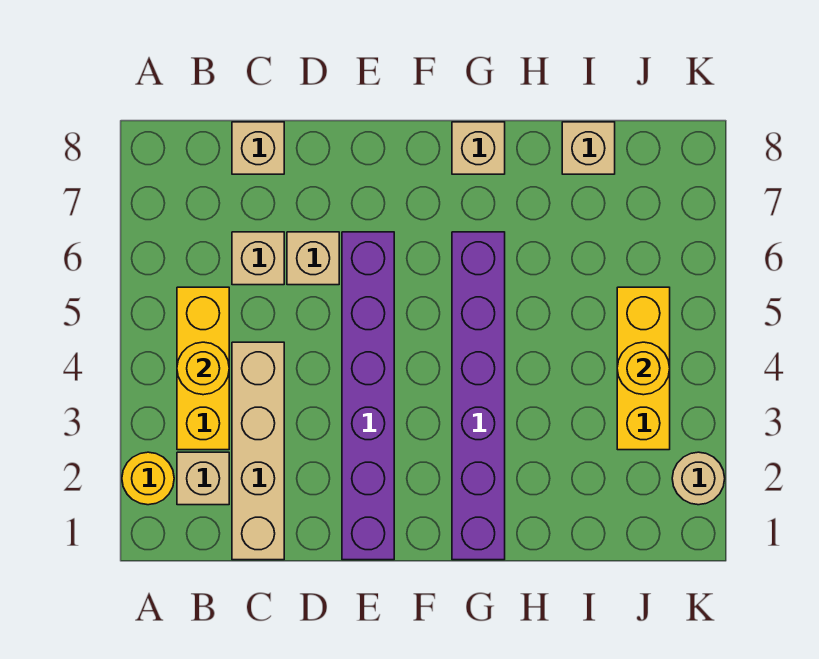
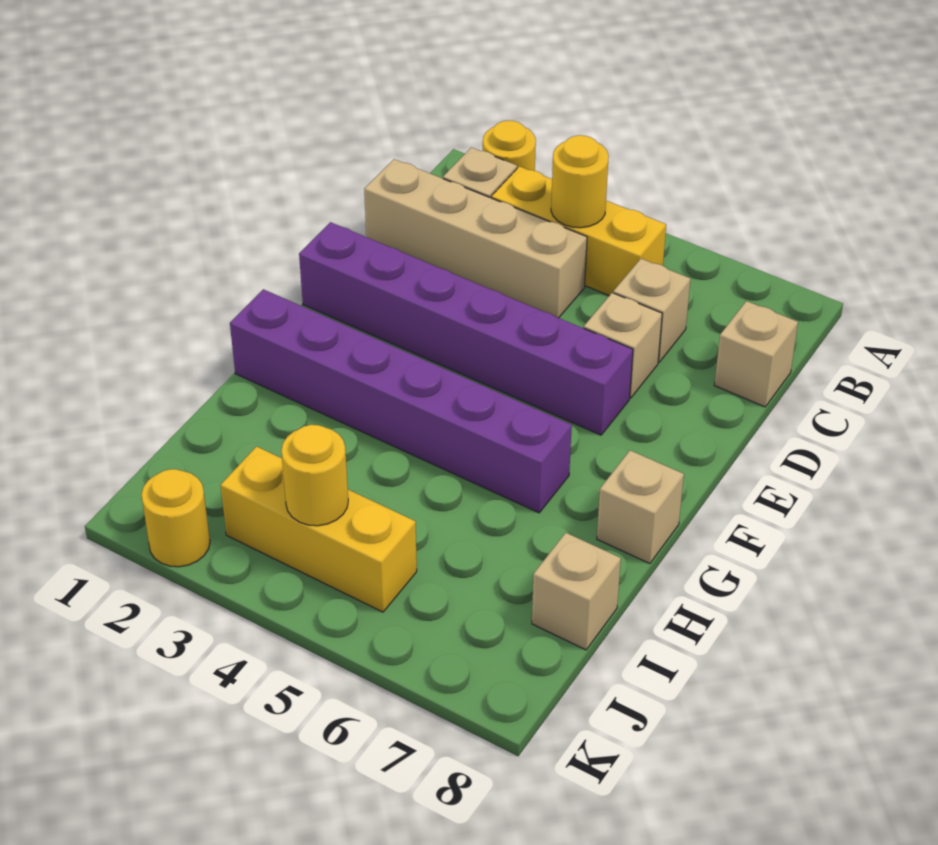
tan round brick K2 level 1 -> yellow round brick K2 level 1

